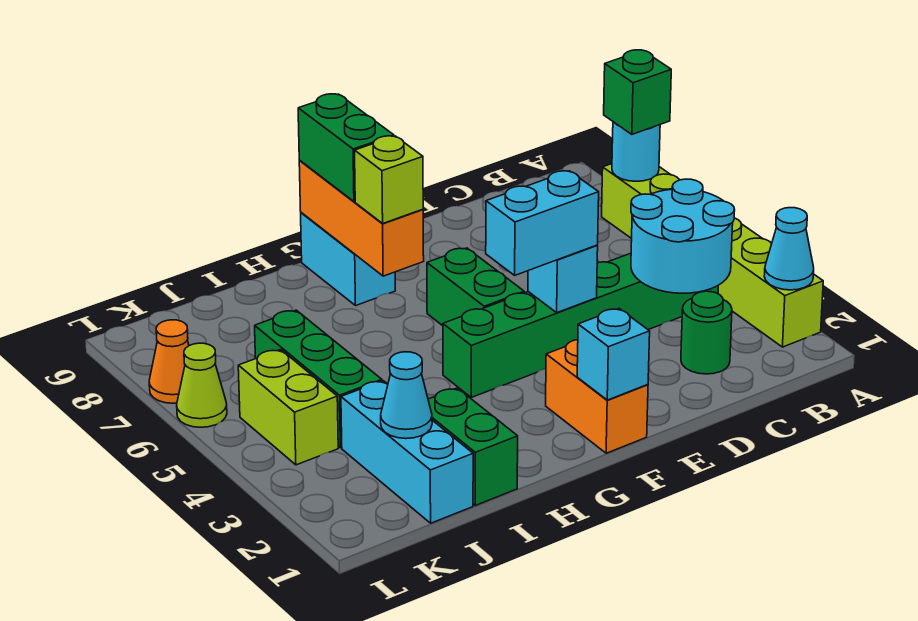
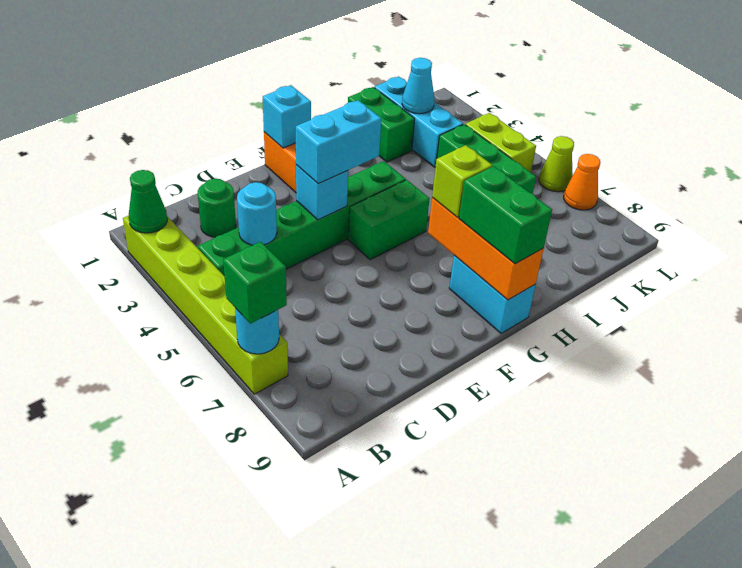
cyan cone A2 level 2 -> green cone A2 level 2
cyan round brick B3:C4 level 2 -> cyan round brick C4 level 2
green brick F5:F6 level 1 -> green brick F5:G5 level 1

